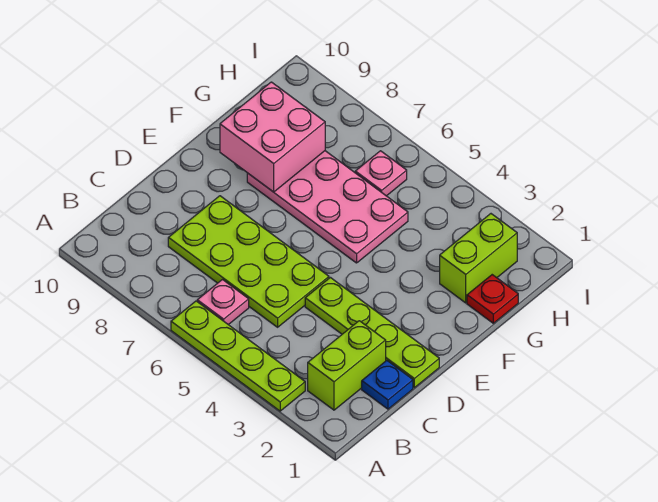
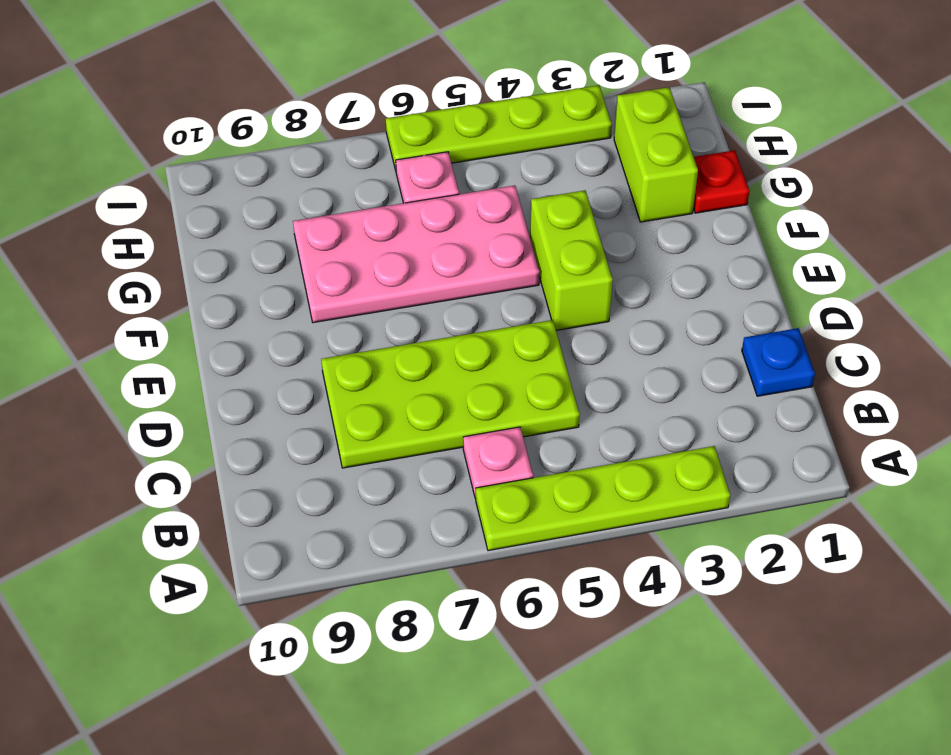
lime brick B2:C2 level 1 -> lime brick E4:F4 level 1
lime plate D1:D4 level 1 -> lime plate I3:I6 level 1
pink brick F8:G9 level 2 -> none

